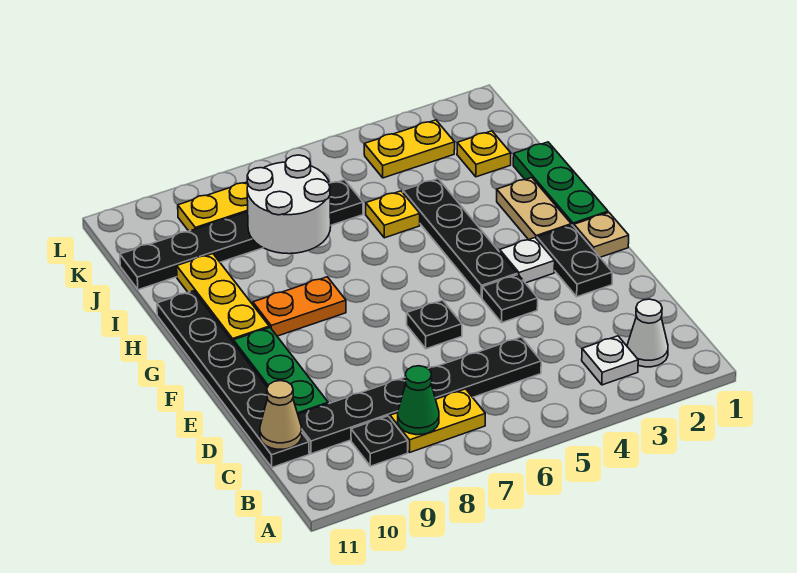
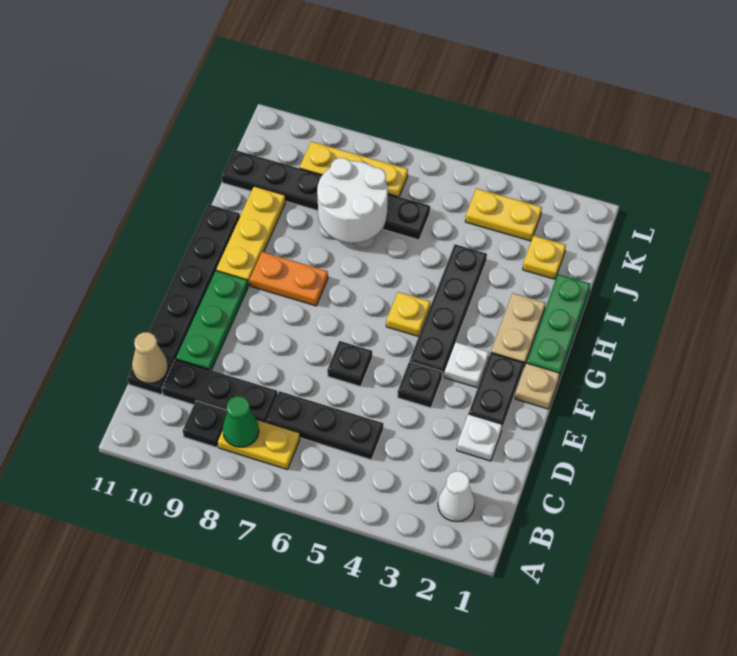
white plate B3 level 1 -> white plate D2 level 1
yellow plate I5 level 1 -> yellow plate G5 level 1

